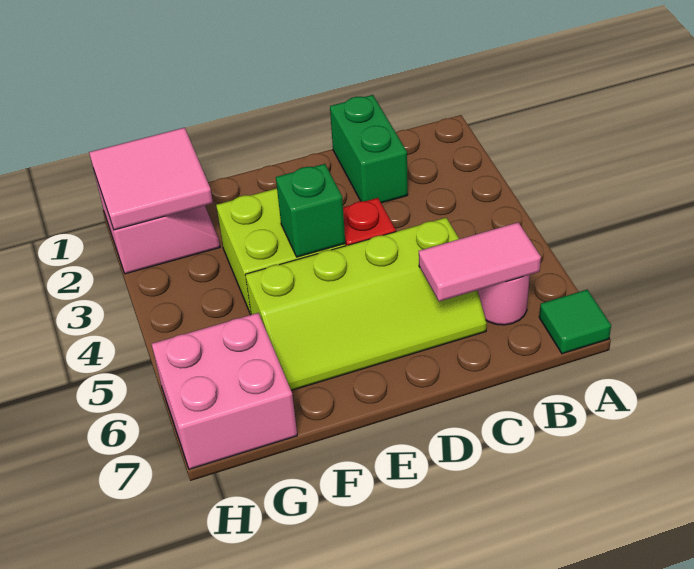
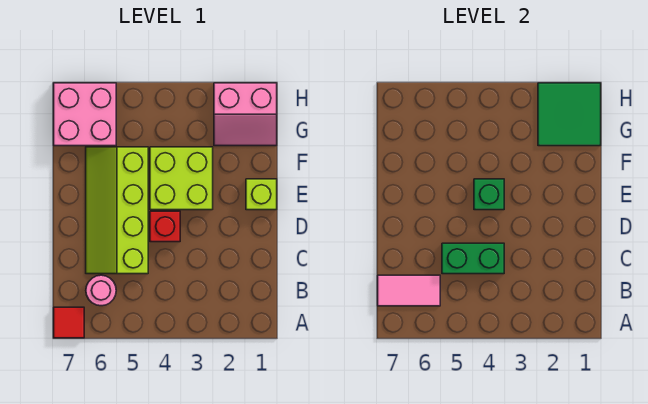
green tile A7 level 1 -> red tile A7 level 1
pink tile B6:C6 level 2 -> pink tile B6:B7 level 2
green brick C1:C2 level 1 -> green brick C4:C5 level 2
none -> lime brick E1 level 1
pink tile G1:H2 level 2 -> green tile G1:H2 level 2

